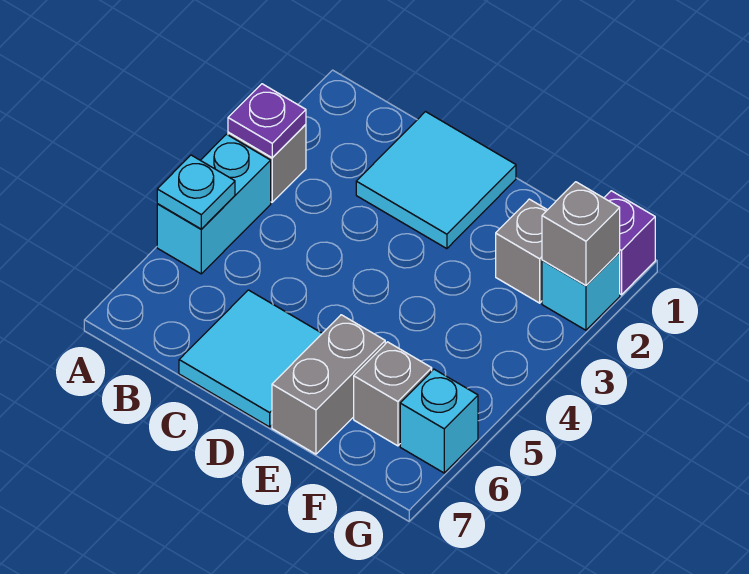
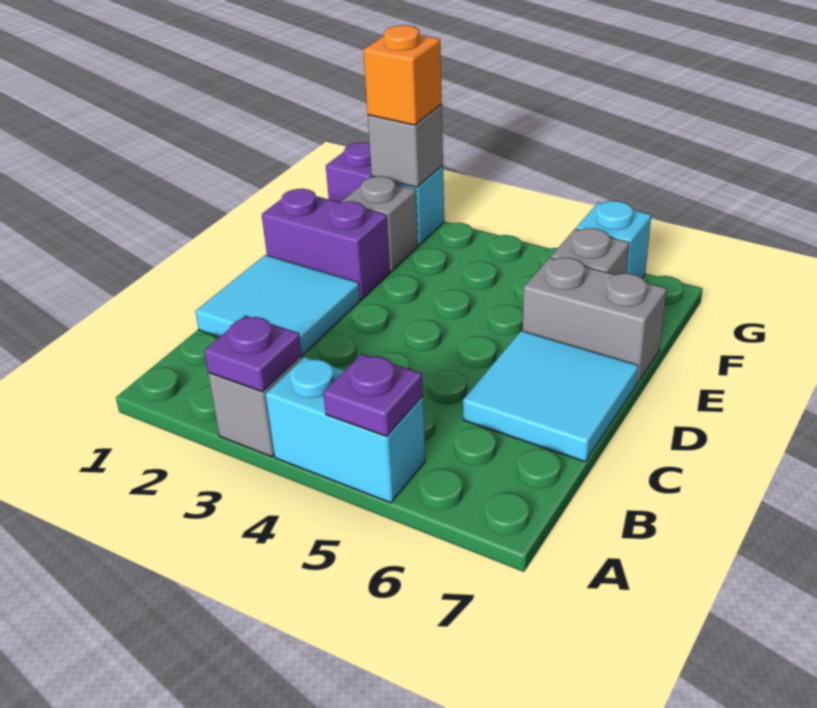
cyan plate A5 level 2 -> purple plate A5 level 2
none -> purple brick E1:E2 level 1
none -> orange brick G2 level 3

